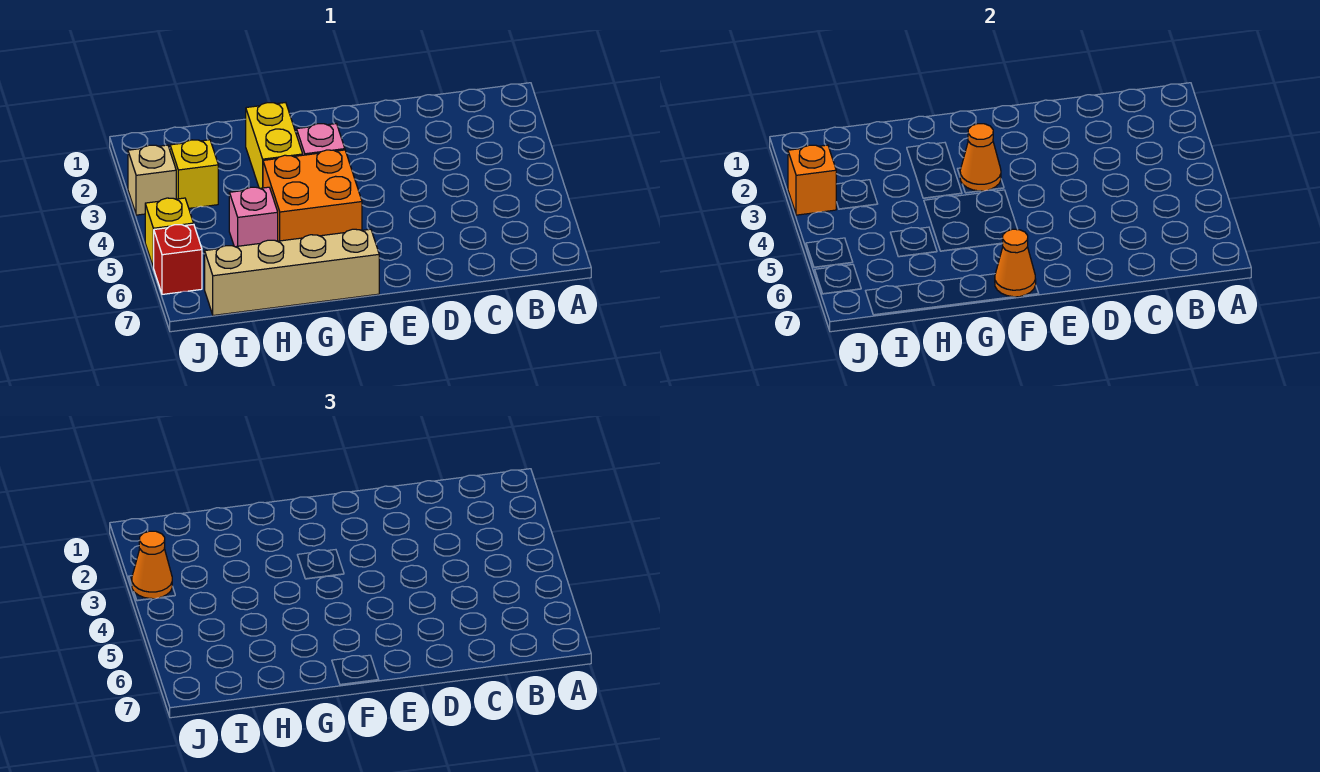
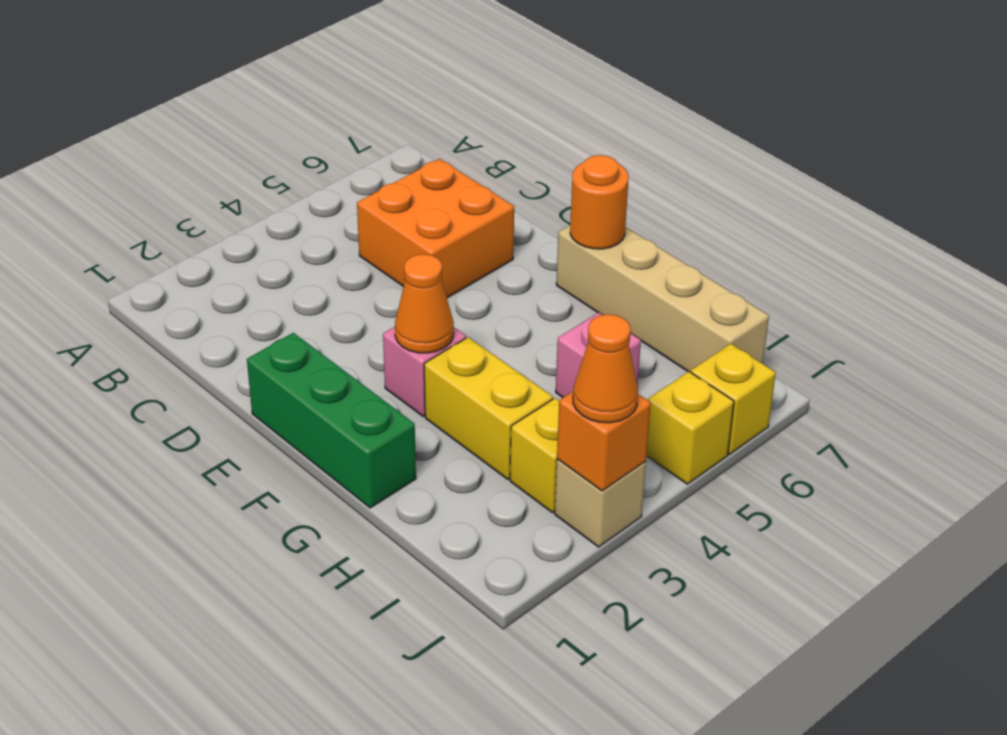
none -> green brick E1:G1 level 1
orange brick F4:G5 level 1 -> orange brick C5:D6 level 1
orange cone F7 level 2 -> orange round brick F7 level 2
yellow brick G2:G3 level 1 -> yellow brick G3:H3 level 1
red brick J6 level 1 -> yellow brick J6 level 1

